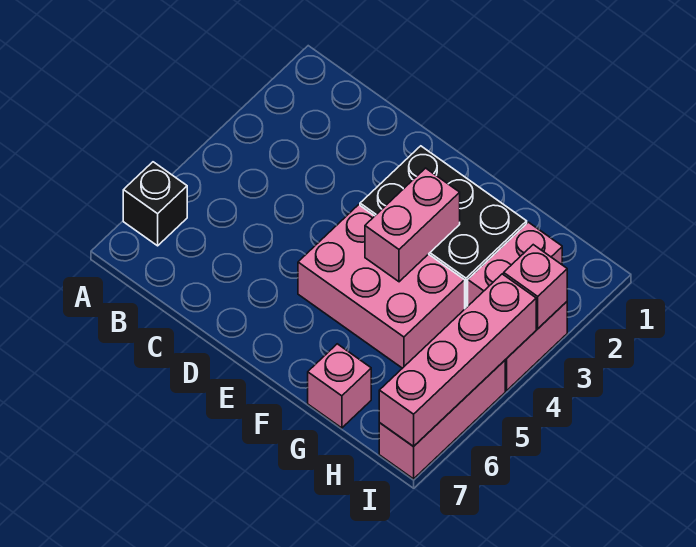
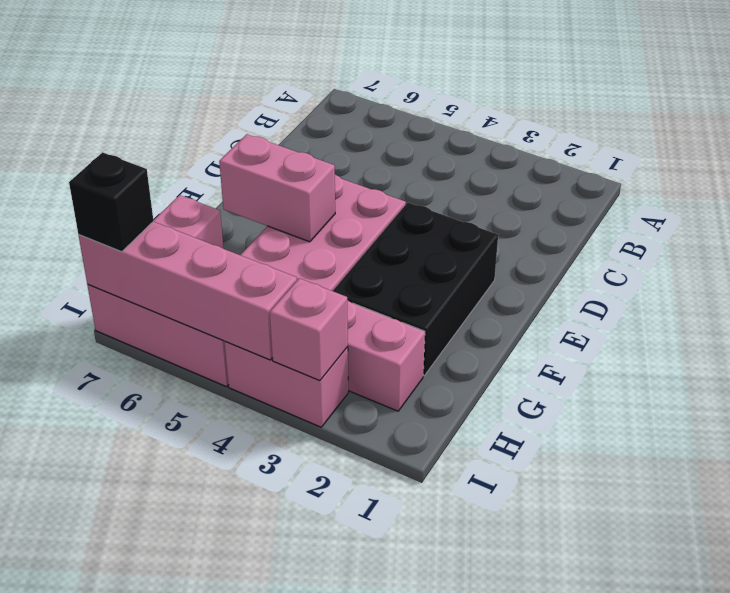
black brick A6 level 1 -> black brick I7 level 3
pink brick F3:F4 level 2 -> pink brick F5:F6 level 2

